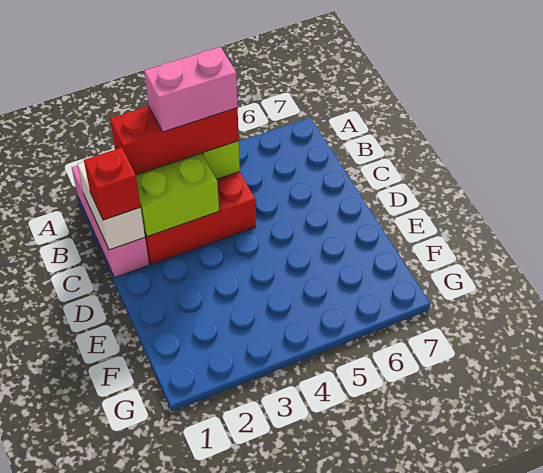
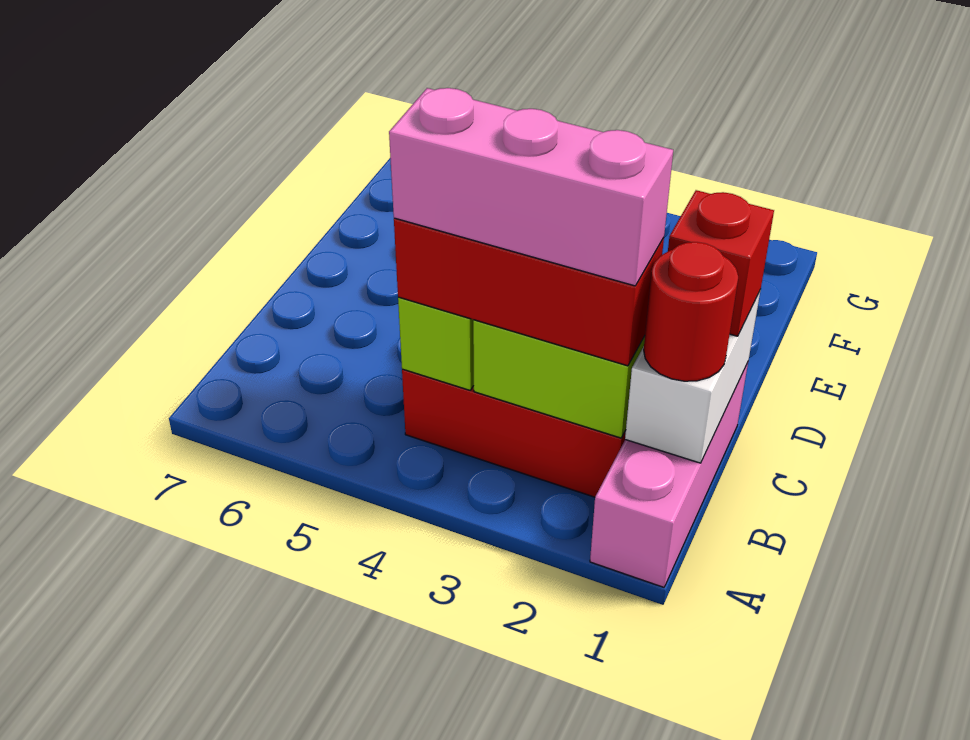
none -> red round brick B1 level 3
pink brick B3:B4 level 4 -> pink brick B2:B4 level 4

